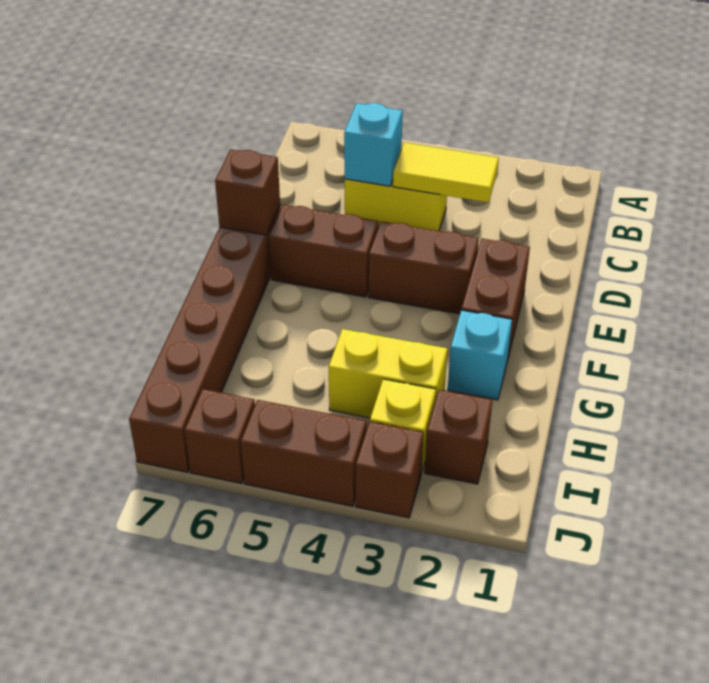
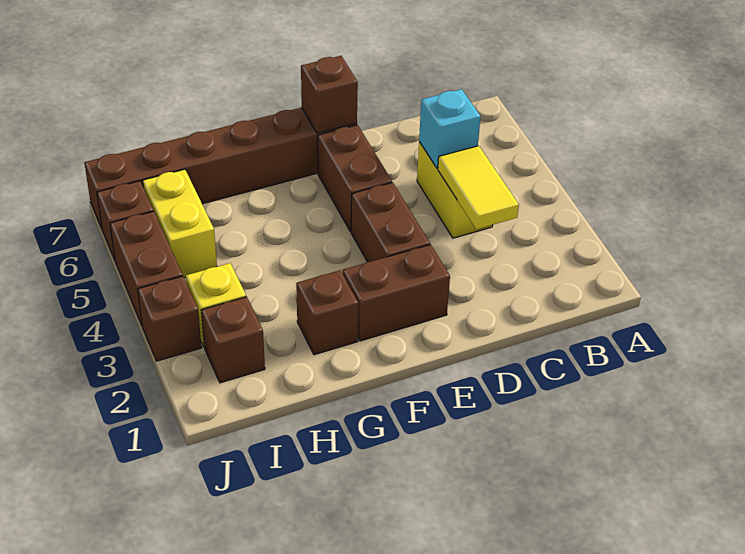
cyan brick G2 level 1 -> brown brick G2 level 1
yellow brick H3:H4 level 1 -> yellow brick I5:I6 level 1

